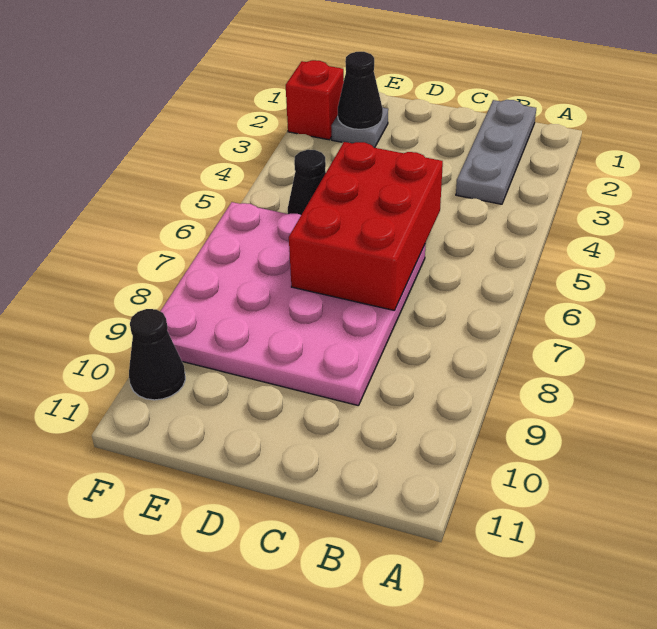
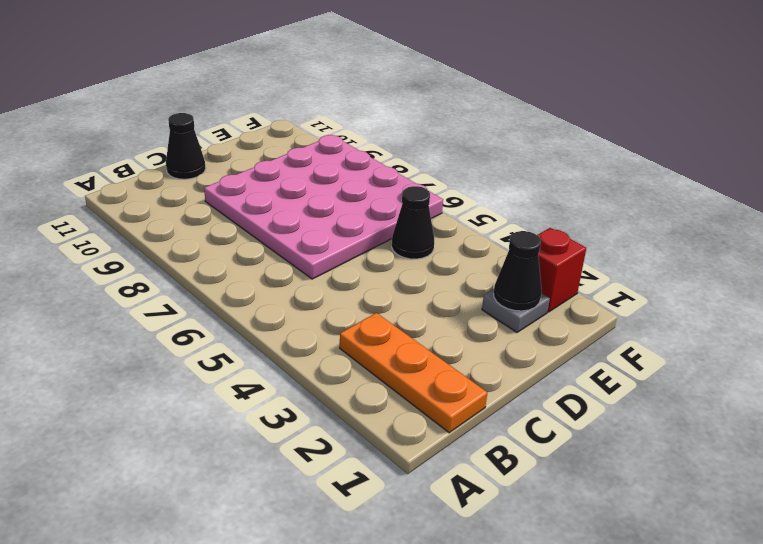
grey plate B1:B3 level 1 -> orange plate B1:B3 level 1
red brick C5:D7 level 2 -> none
black cone F10 level 1 -> black cone C11 level 1

